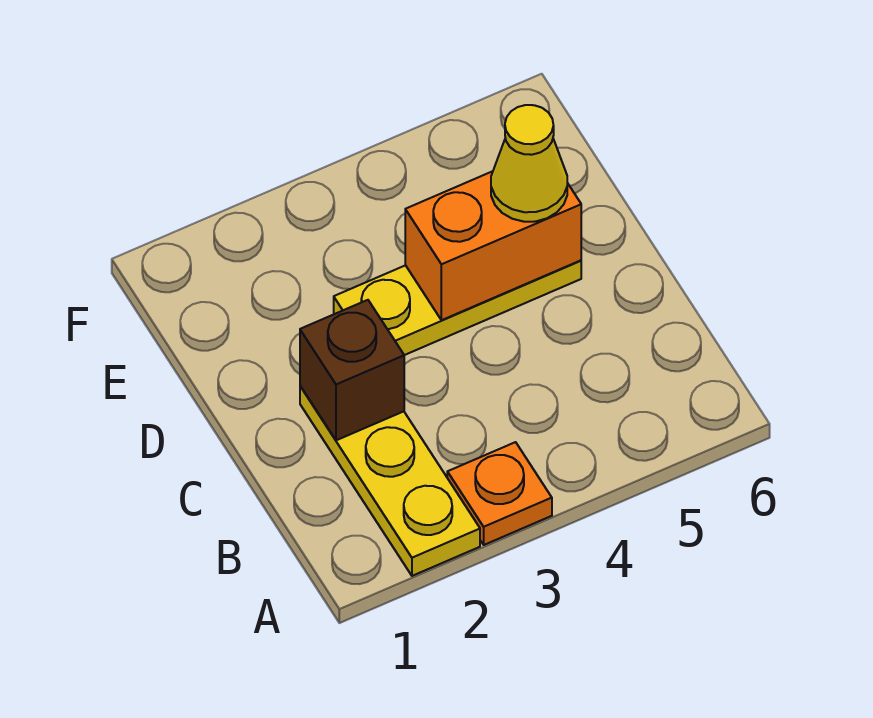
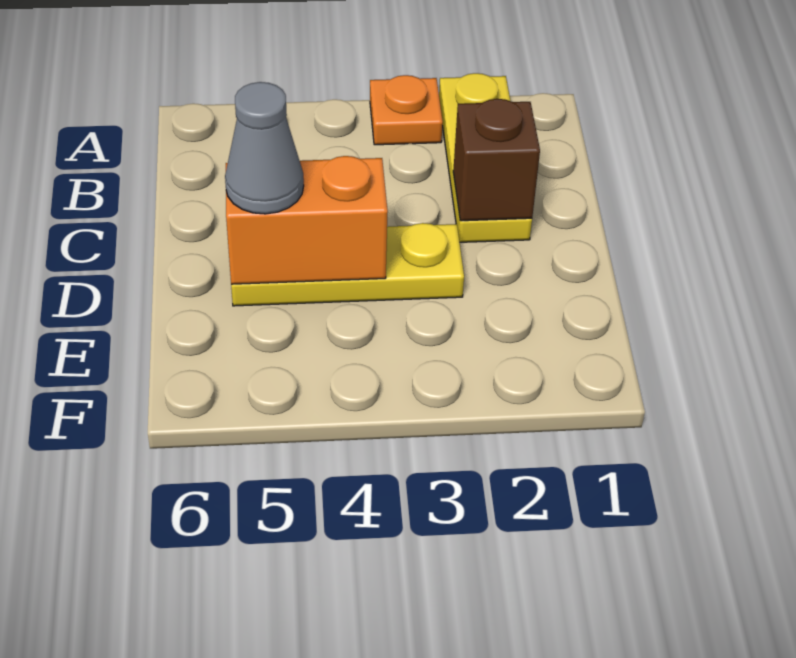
yellow cone D5 level 3 -> grey cone D5 level 3

